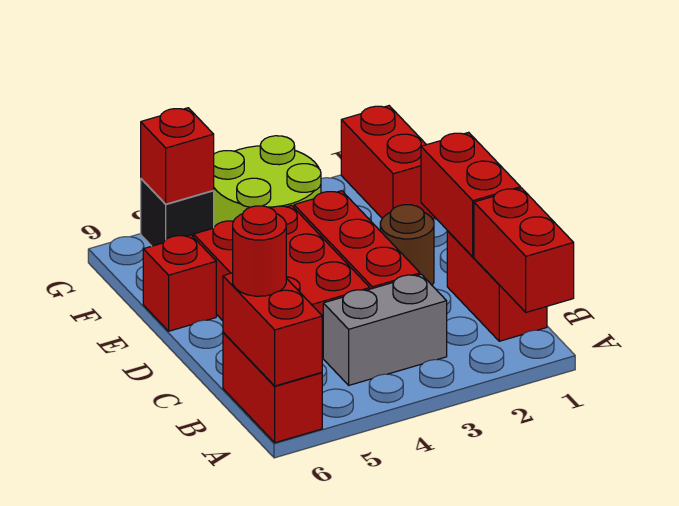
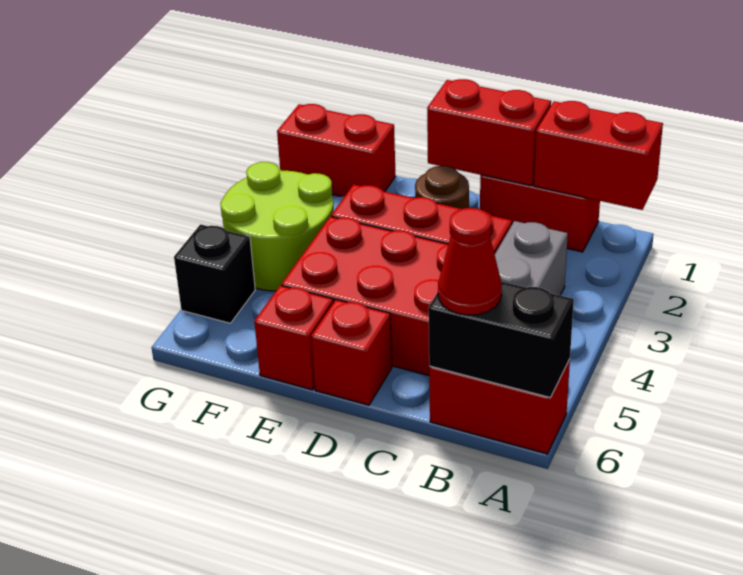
red brick A6:B6 level 2 -> black brick A6:B6 level 2
red round brick B6 level 3 -> red cone B6 level 3
red brick G5 level 2 -> red brick D6 level 1

